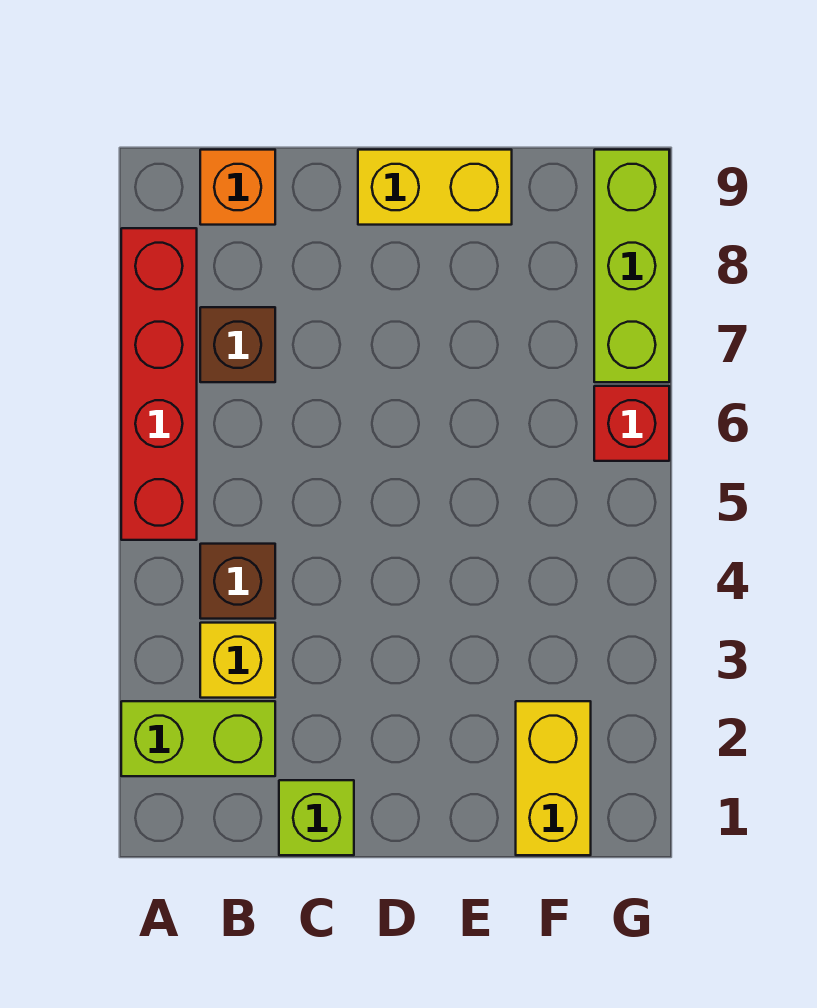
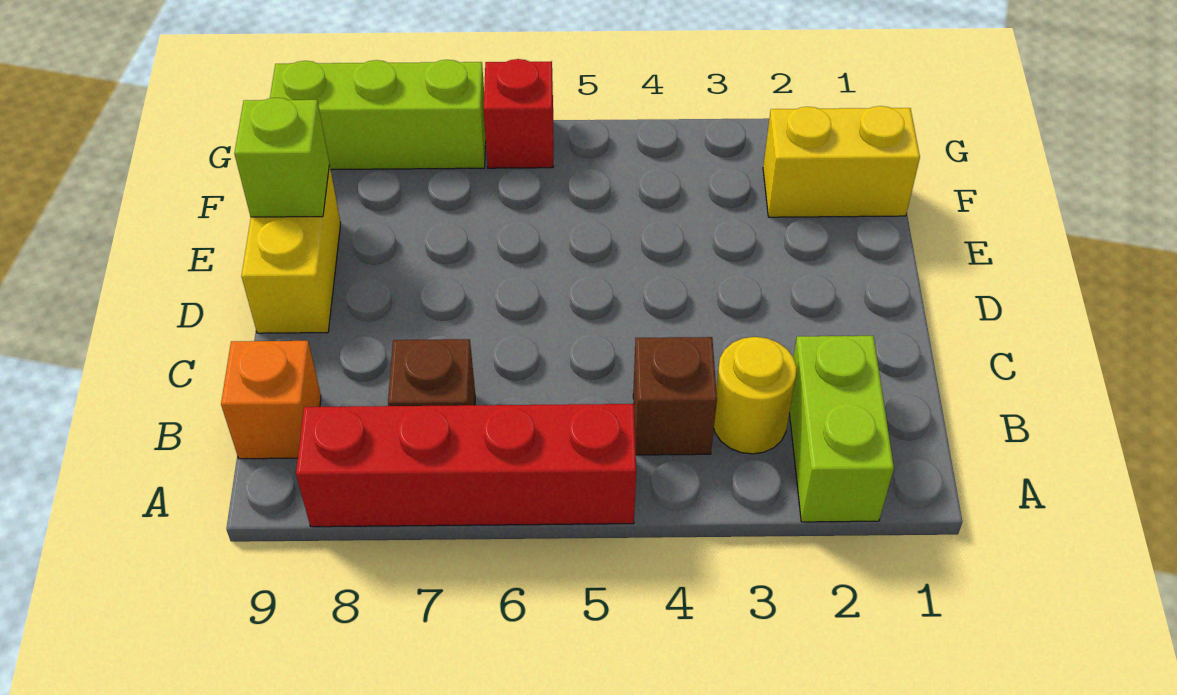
yellow brick B3 level 1 -> yellow round brick B3 level 1
lime brick C1 level 1 -> lime brick E9 level 2

